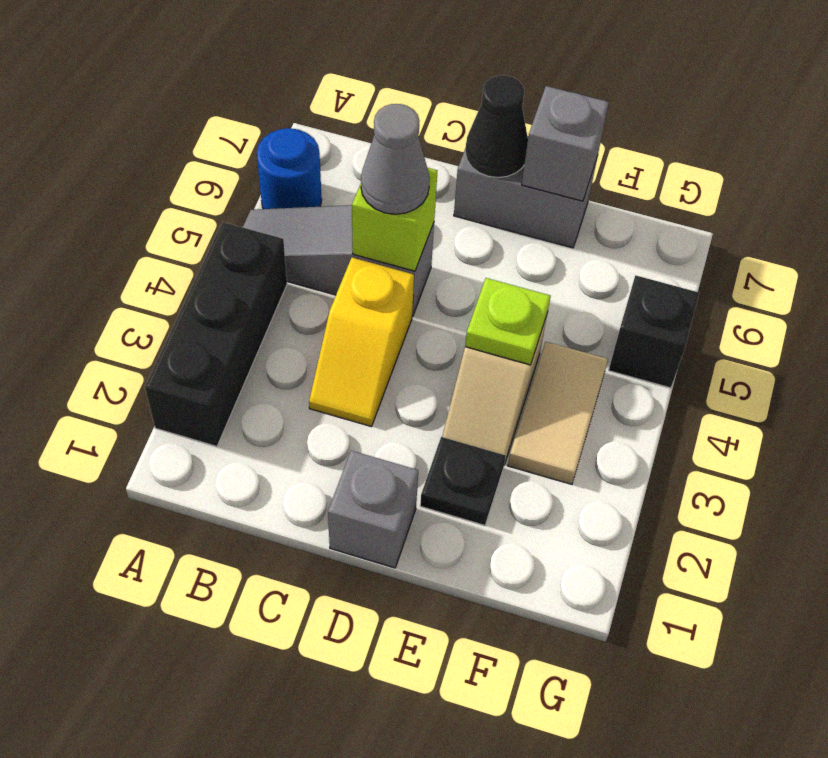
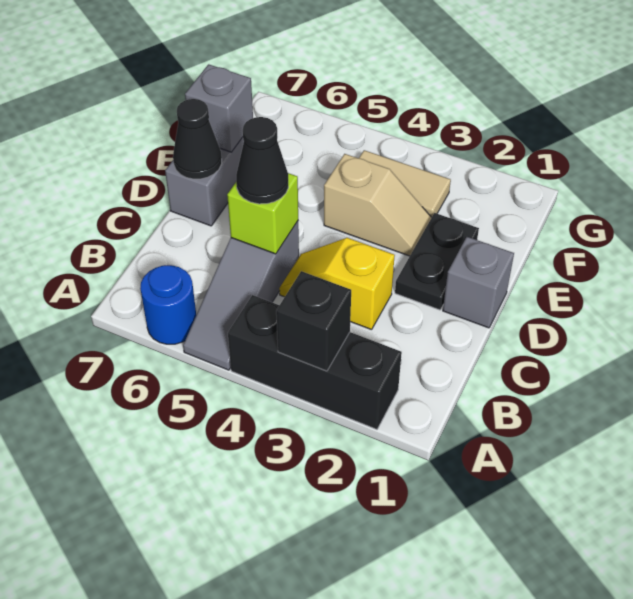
yellow slope C3:C4 level 1 top 4 -> yellow slope C3:C4 level 1 top 3
grey cone C5 level 3 -> black cone C5 level 3
black plate E2 level 1 -> black plate D2:E2 level 1
lime plate E4 level 2 -> none
black brick G5 level 1 -> black brick A3 level 2

